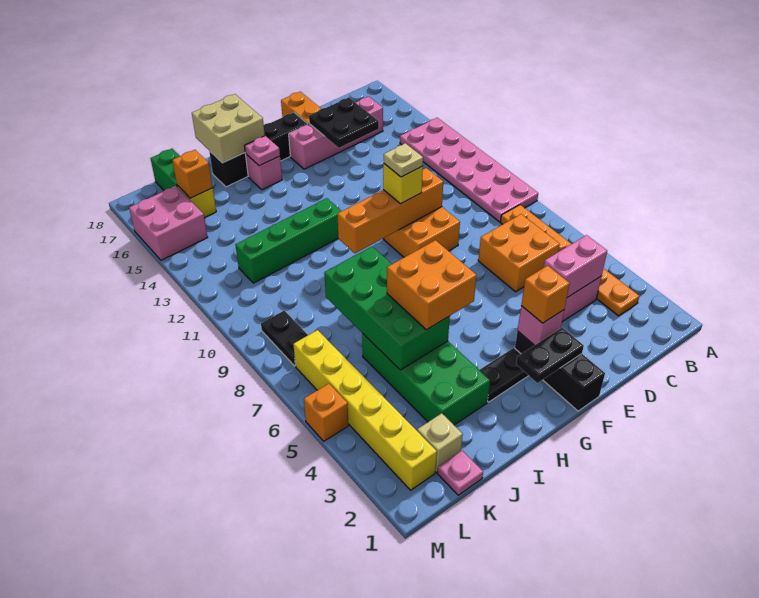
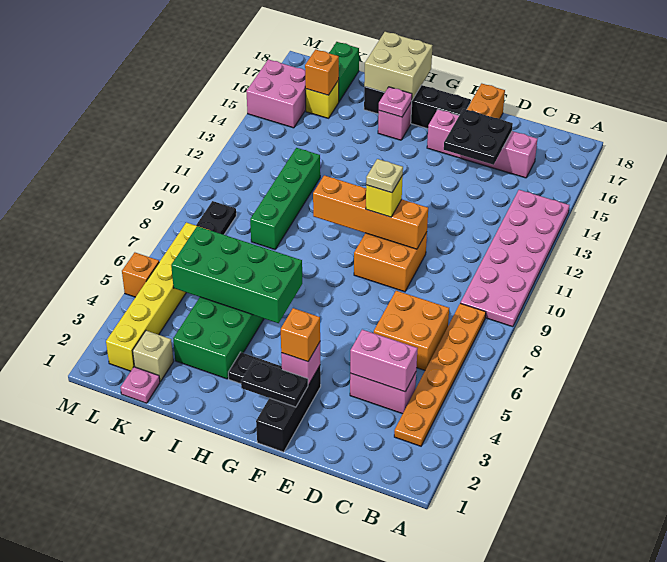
orange brick H5:I6 level 3 -> none
green brick H12:K12 level 1 -> green brick J9:J12 level 1
green brick I5:J8 level 2 -> green brick H5:K6 level 2

